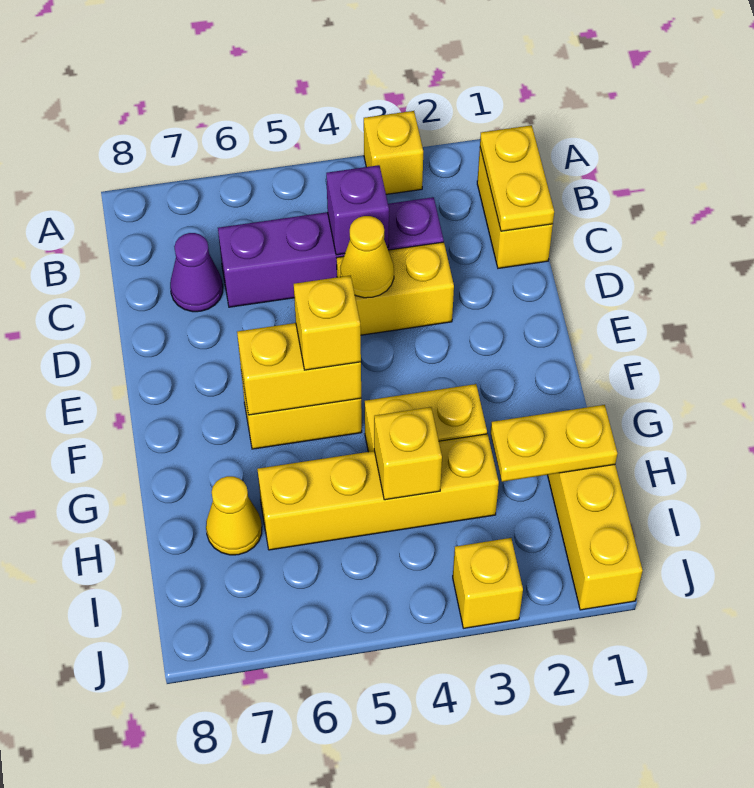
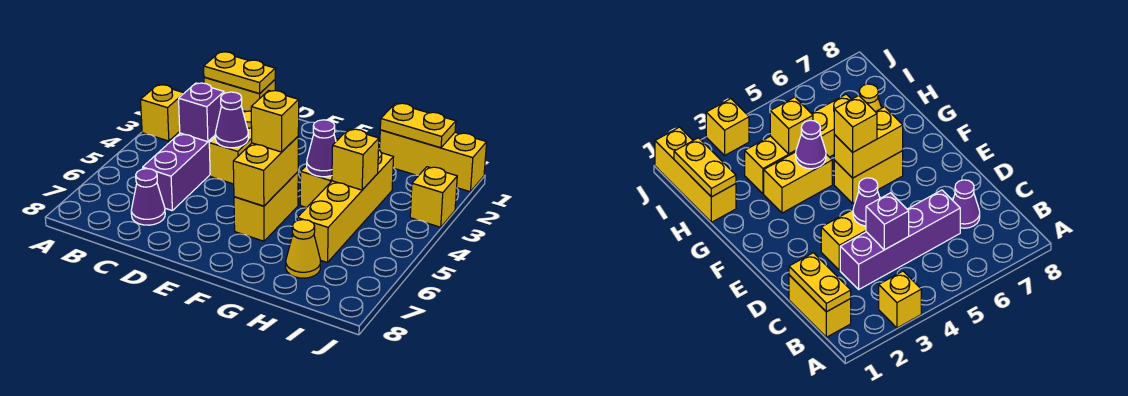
yellow cone D4 level 2 -> purple cone D4 level 2
none -> purple cone G4 level 2
yellow plate H1:H2 level 2 -> yellow plate H1:I1 level 2

